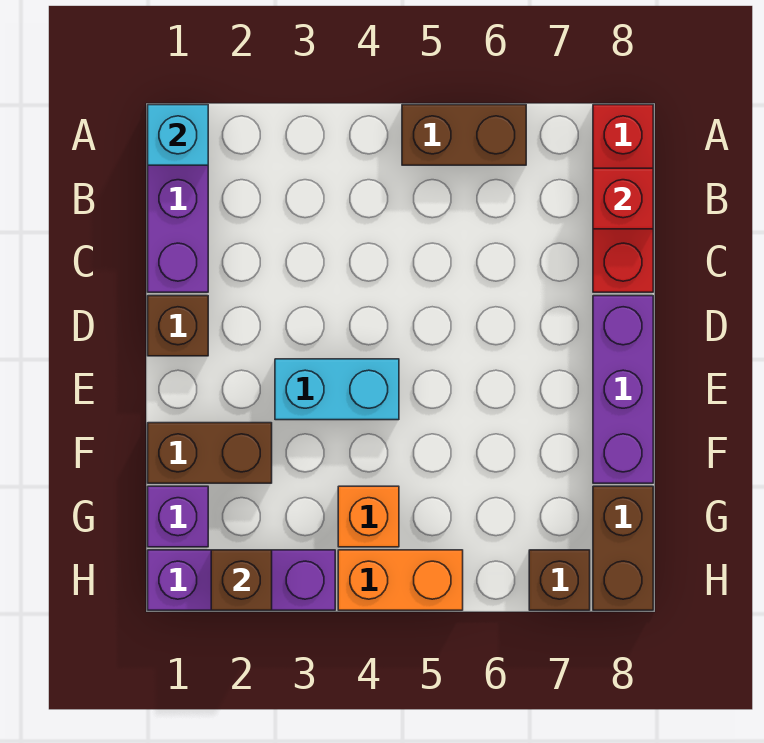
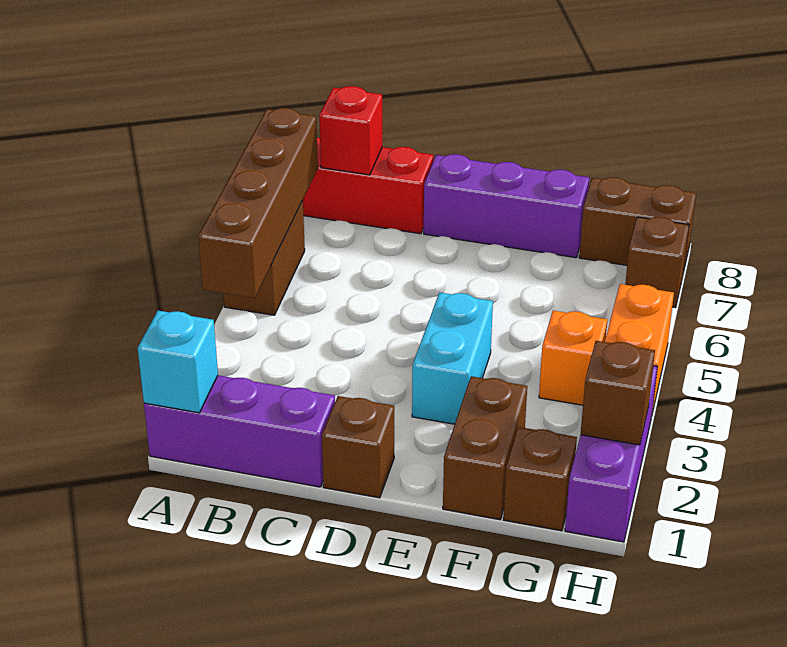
none -> brown brick A4:A7 level 2
purple brick G1 level 1 -> brown brick G1 level 1

